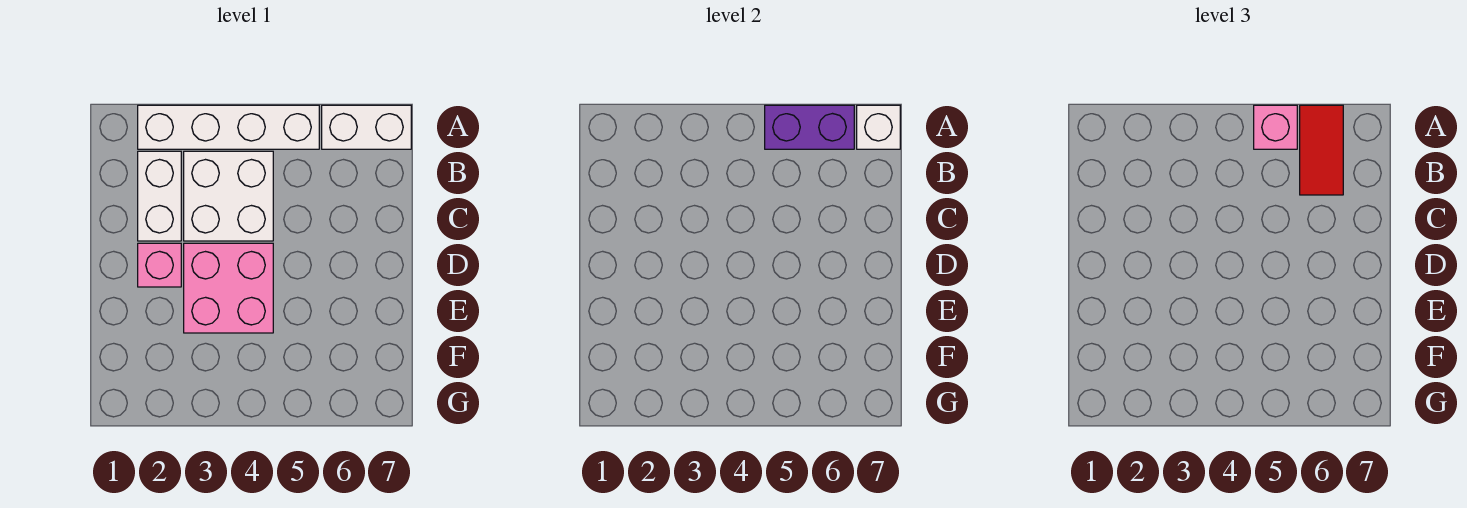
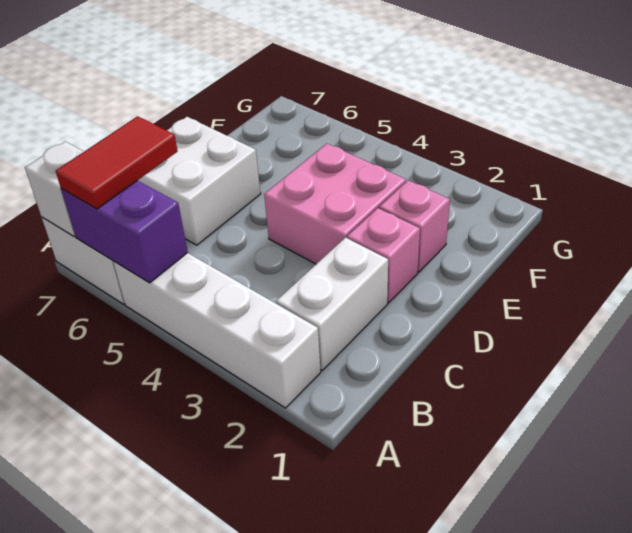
pink brick A5 level 3 -> pink brick E2 level 1
white brick B3:C4 level 1 -> white brick C6:D7 level 1

